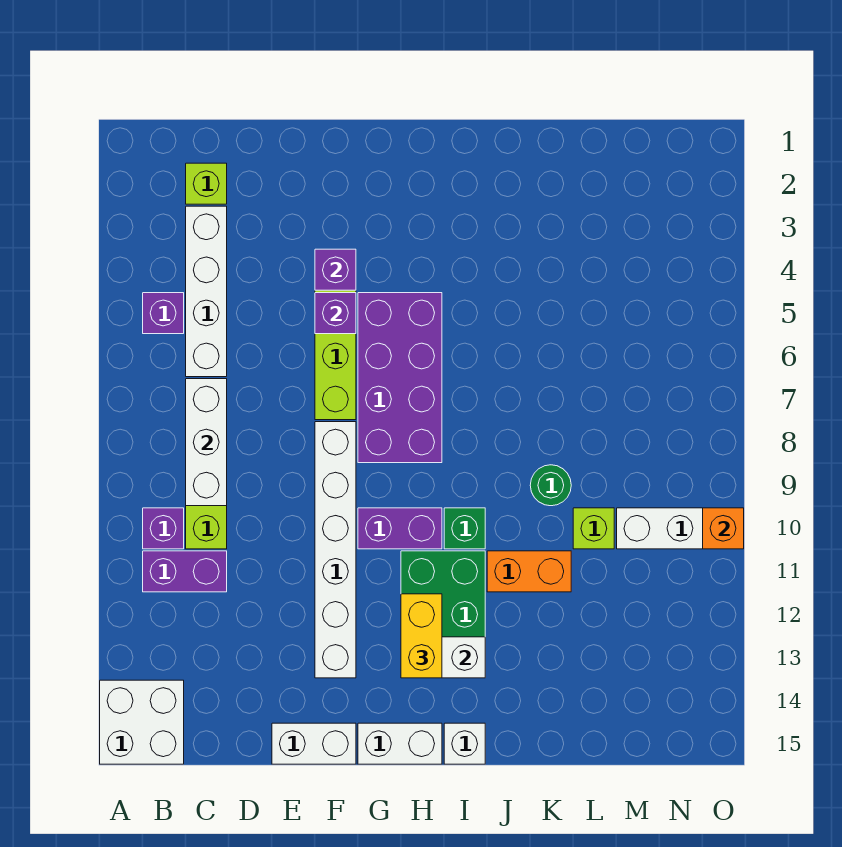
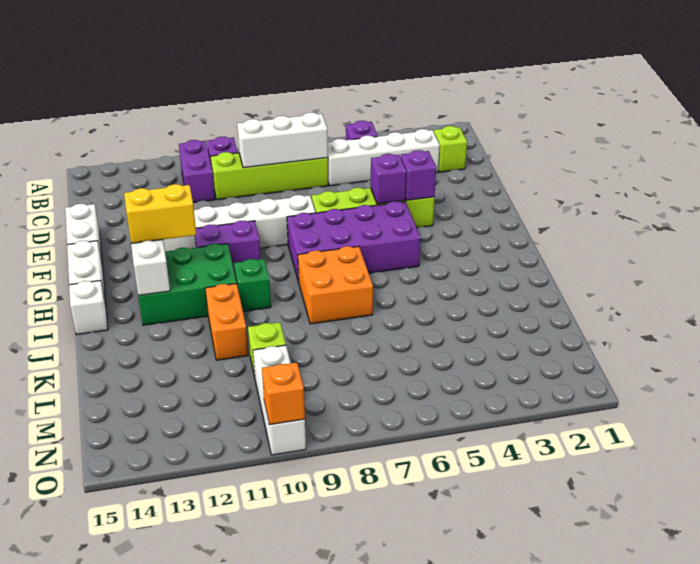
white brick A14:B15 level 1 -> none
purple brick G10:H10 level 1 -> purple brick G10:G11 level 1
none -> orange brick I7:J8 level 1
green round brick K9 level 1 -> none

